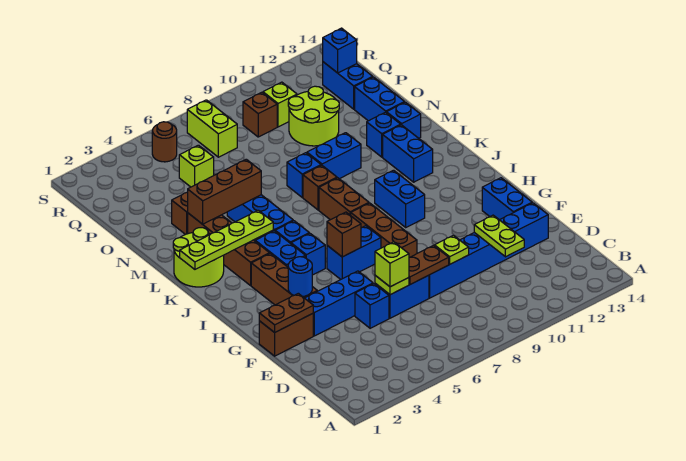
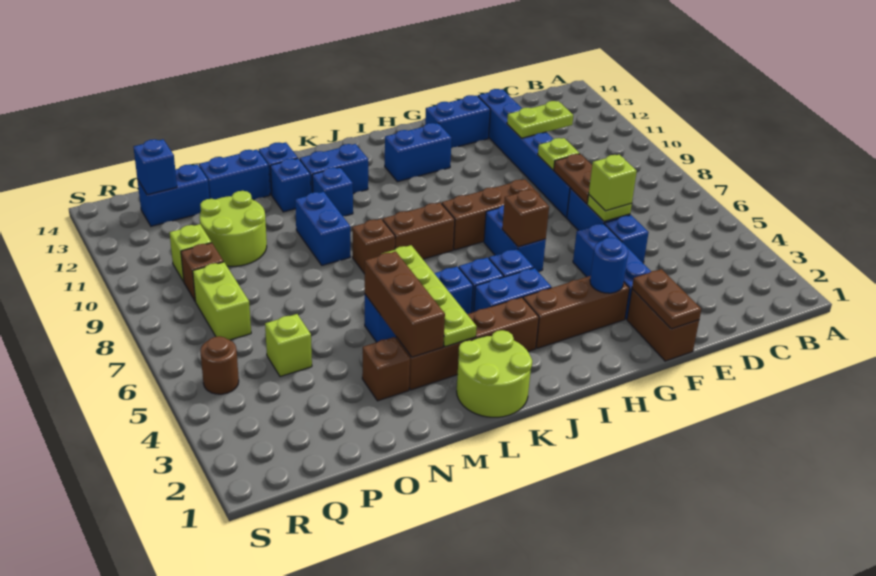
blue brick I10:J10 level 1 -> blue brick H12:I12 level 1
lime plate K1:K4 level 2 -> lime plate L3:L6 level 2
blue brick M8 level 1 -> blue brick L11 level 1
lime brick Q7:R7 level 1 -> lime brick Q7:Q8 level 1

